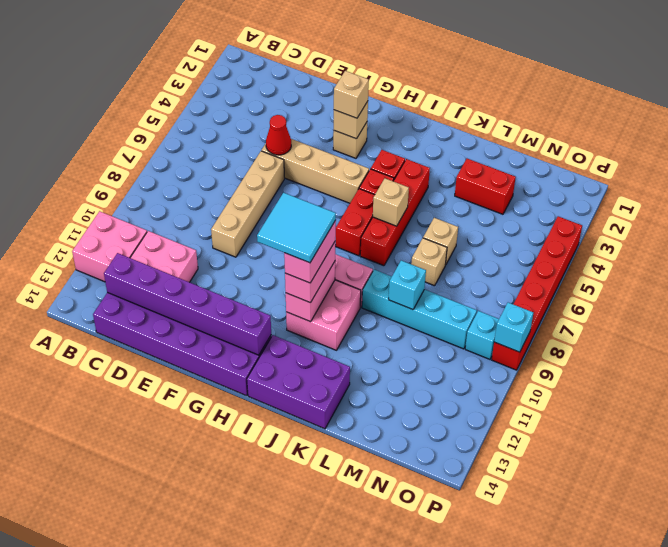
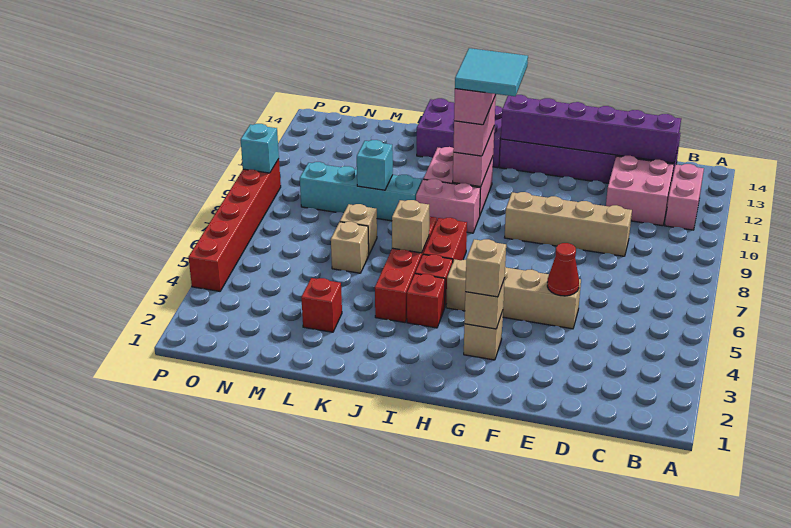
pink brick A11:B12 level 1 -> pink brick B11:B12 level 1
tan brick E6:E9 level 1 -> tan brick D9:G9 level 1
red brick L3:M3 level 1 -> red brick L3 level 1
cyan brick O9 level 1 -> none

